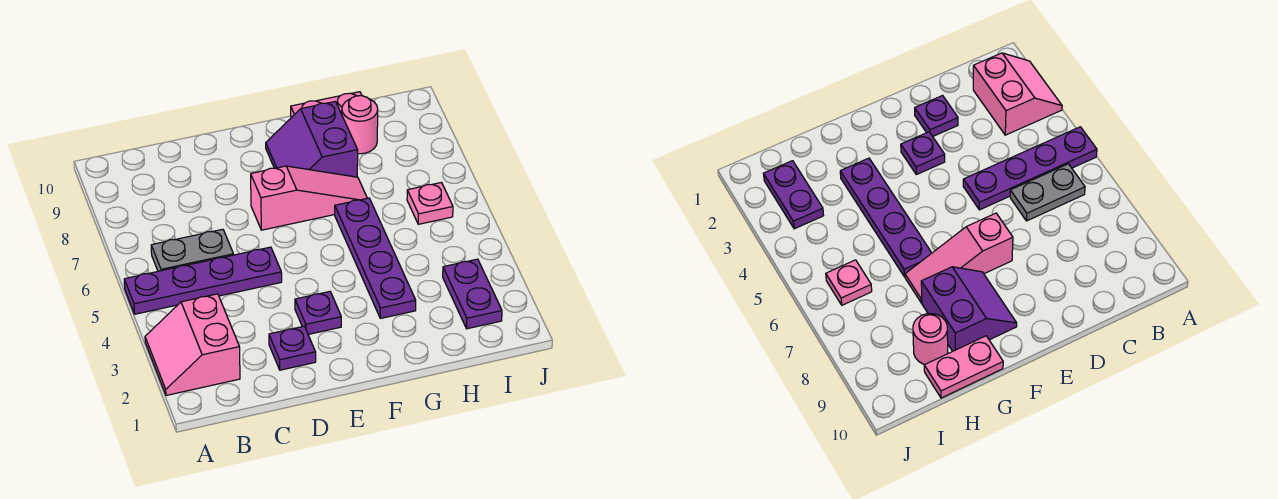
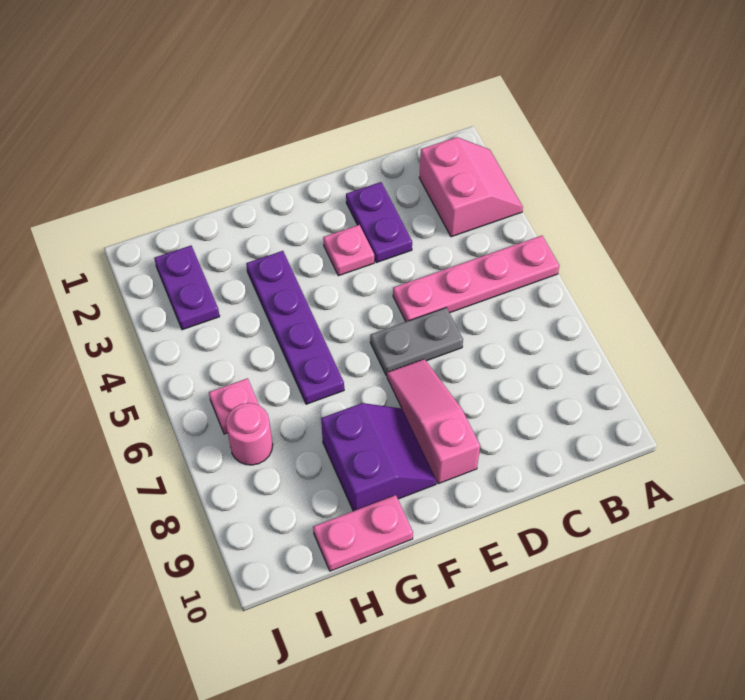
purple plate A5:D5 level 1 -> pink plate A5:D5 level 1
grey plate B6:C6 level 1 -> grey plate D6:E6 level 1
purple plate D2 level 1 -> purple plate D2:D3 level 1
purple plate E3 level 1 -> pink plate E3 level 1
pink slope E7:G7 level 1 top E -> pink slope E7:E9 level 1 top 9
pink round brick H9 level 1 -> pink round brick I7 level 1

